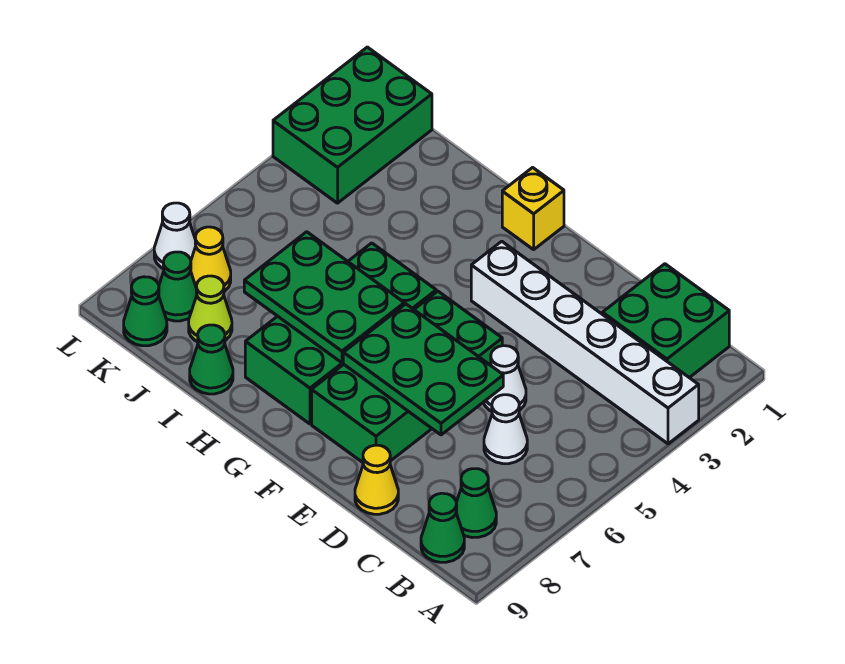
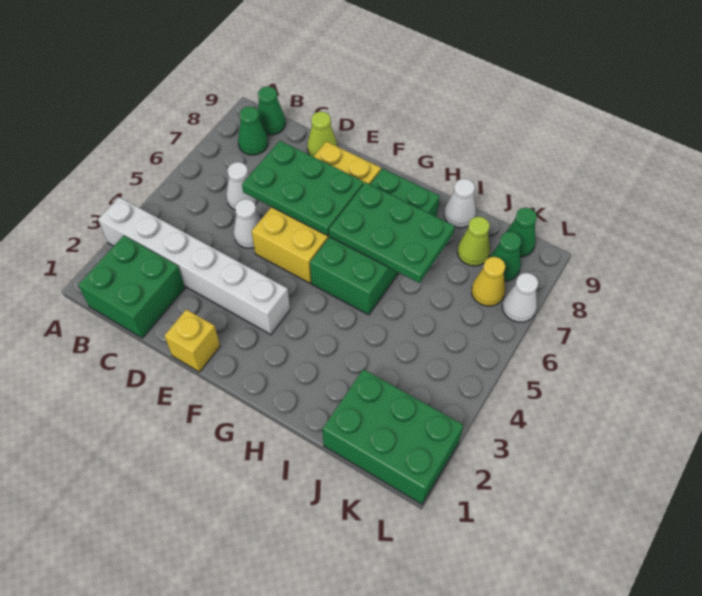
yellow cone D9 level 1 -> lime cone D9 level 1
green brick E5:F8 level 1 -> yellow brick E5:F8 level 1
yellow brick G1 level 1 -> yellow brick E1 level 1
green cone I9 level 1 -> white cone I9 level 1
green brick K1:L3 level 1 -> green brick J1:L2 level 1

